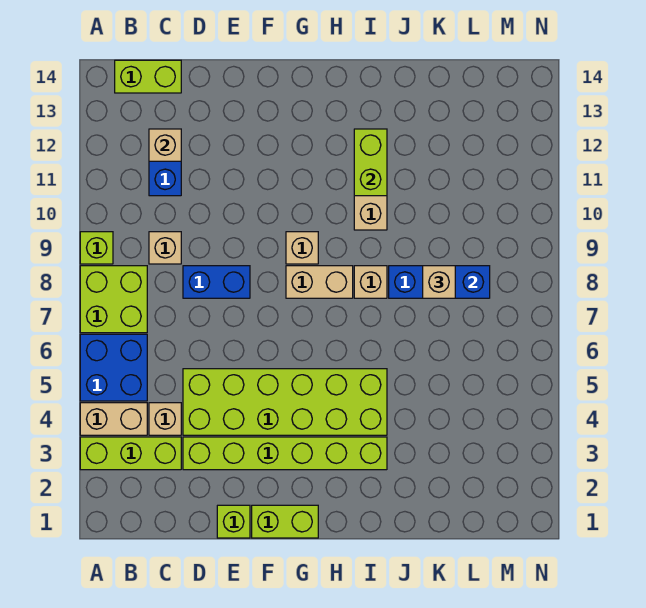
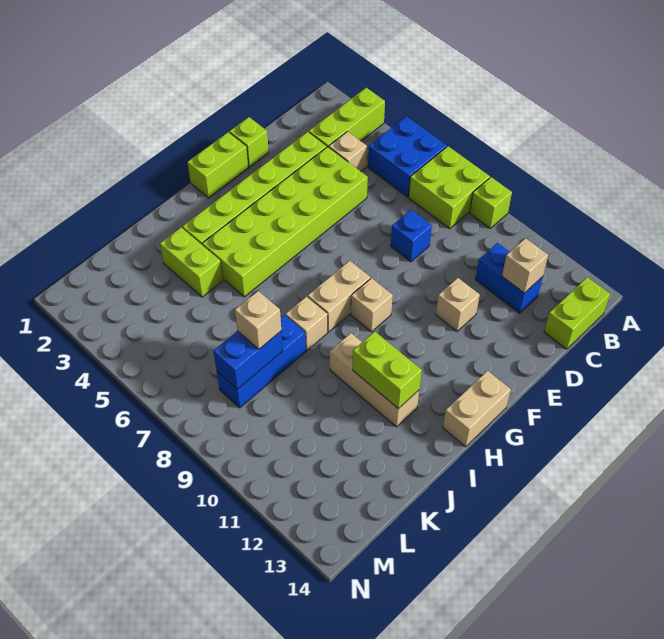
tan brick A4:B4 level 1 -> tan brick G14:H14 level 1
tan brick C9 level 1 -> tan brick E11 level 1
blue brick D8:E8 level 1 -> blue brick D8 level 1
none -> lime brick J3:J4 level 1

